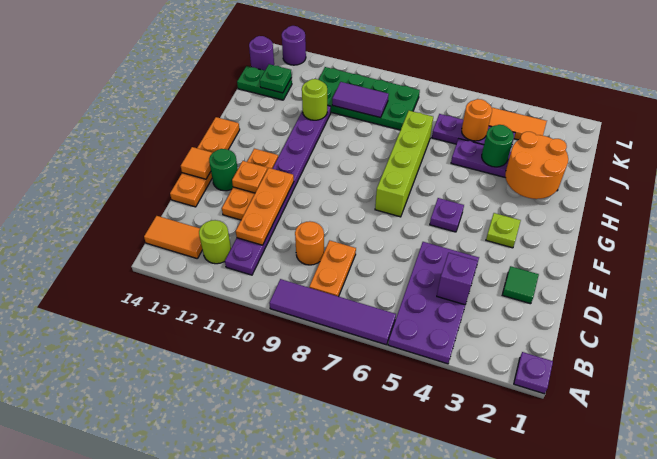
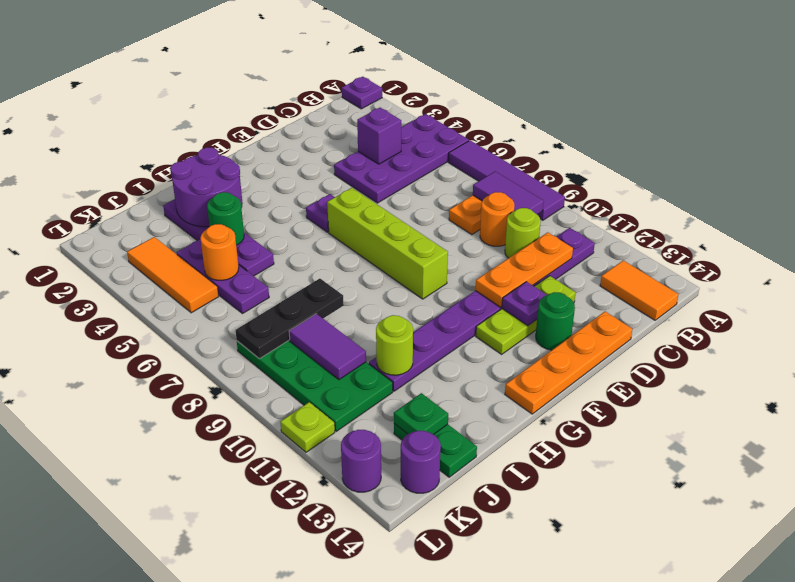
none -> purple tile B8:B9 level 2
lime round brick B12 level 1 -> lime round brick C10 level 1
green tile D2 level 1 -> none
orange plate D12:F12 level 1 -> lime plate D12:F12 level 1
orange plate E12 level 2 -> purple plate E12 level 2
orange tile E14 level 2 -> none
lime plate F3 level 1 -> lime plate L11 level 1
lime brick F7:I7 level 1 -> lime brick F6:F9 level 1
orange round brick H2:I3 level 2 -> purple round brick H2:I3 level 2
none -> black plate I8:K8 level 2

